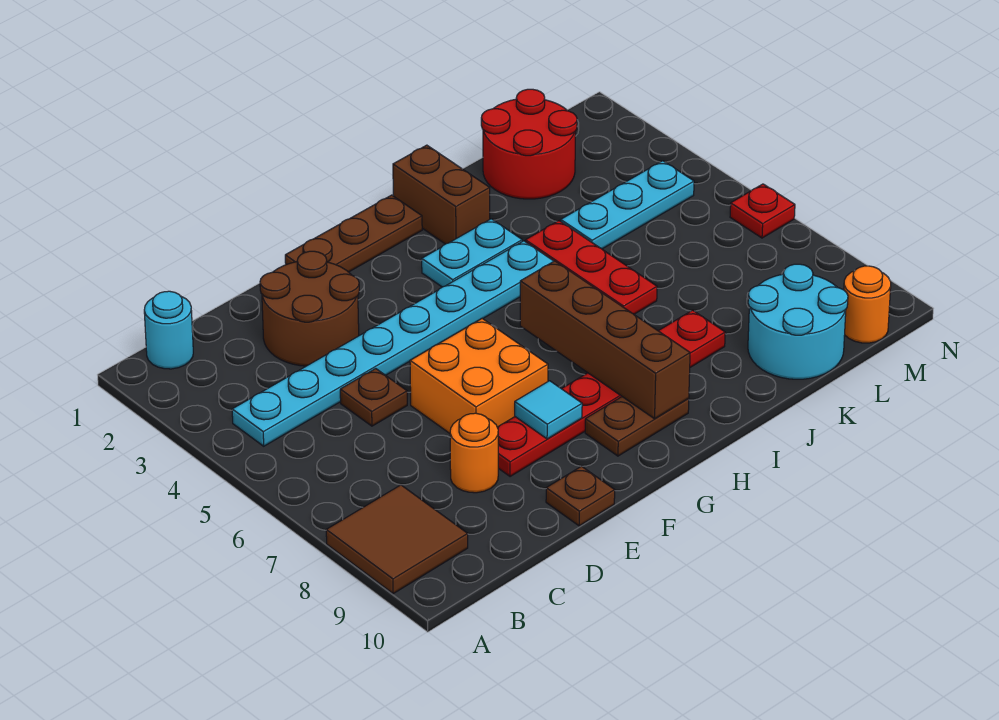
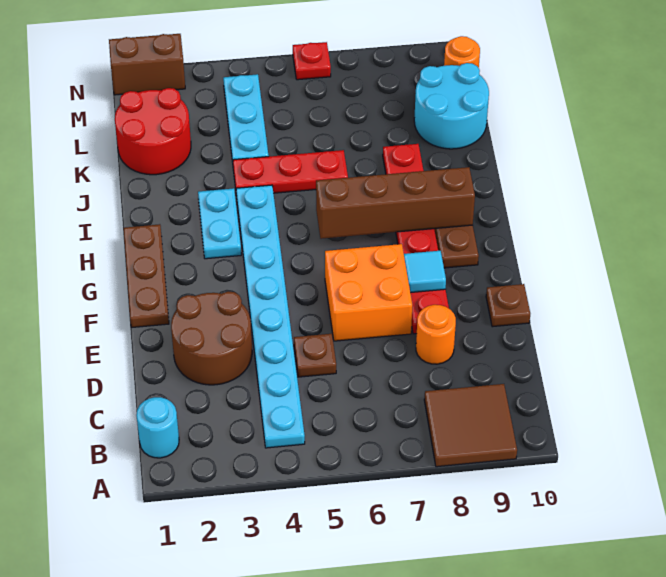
brown brick I1:I2 level 1 -> brown brick N1:N2 level 1

